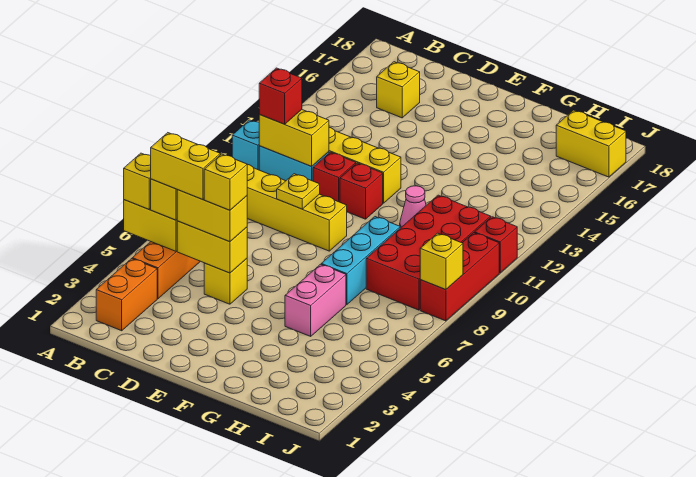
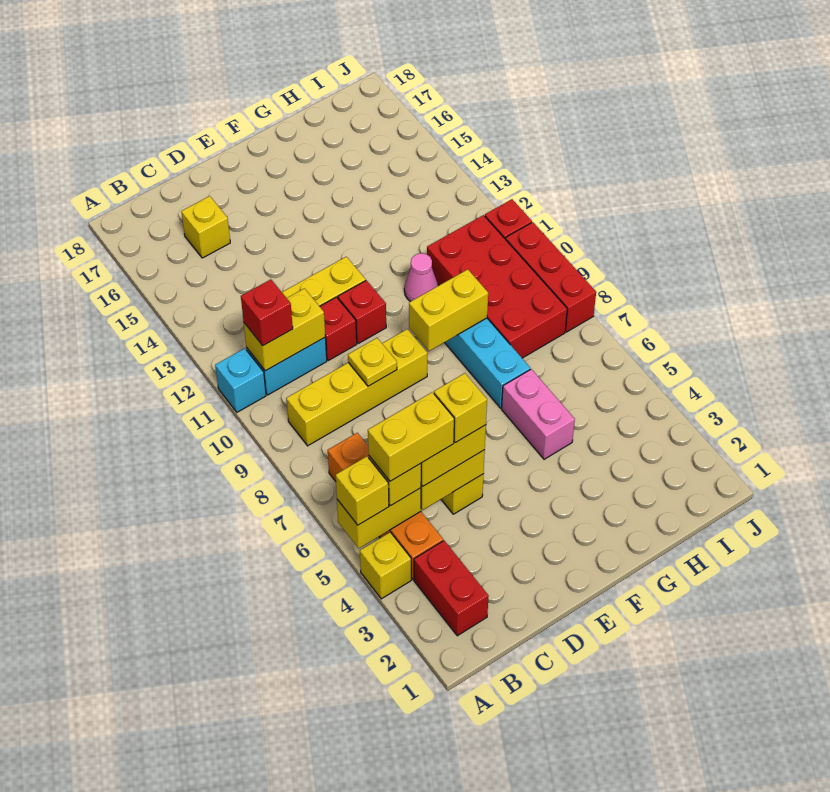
orange brick B2:B3 level 1 -> red brick B2:B3 level 1
yellow brick I17:J17 level 1 -> yellow brick F9:G9 level 2
yellow brick J8 level 2 -> yellow brick A4 level 1

